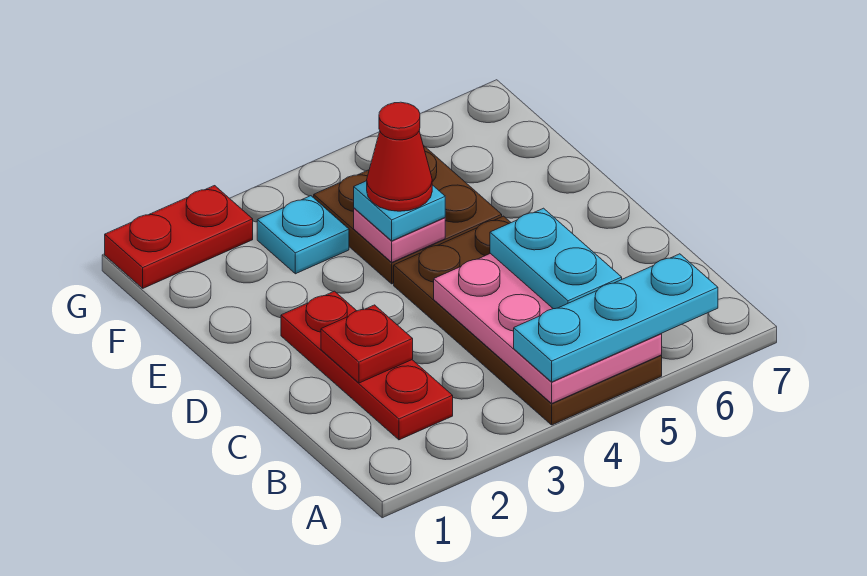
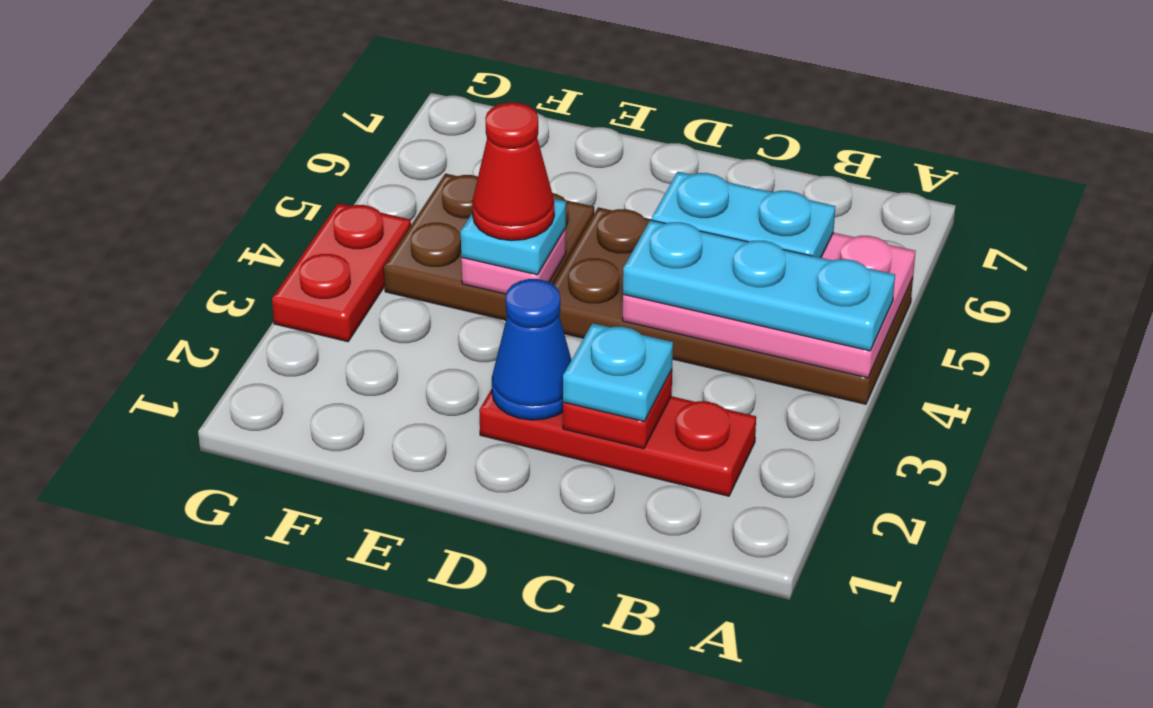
cyan plate A4:A6 level 3 -> cyan plate A4:C4 level 3
none -> blue cone D2 level 2
cyan plate F3 level 1 -> cyan plate C2 level 3
red plate G1:G2 level 1 -> red plate G3:G4 level 1

